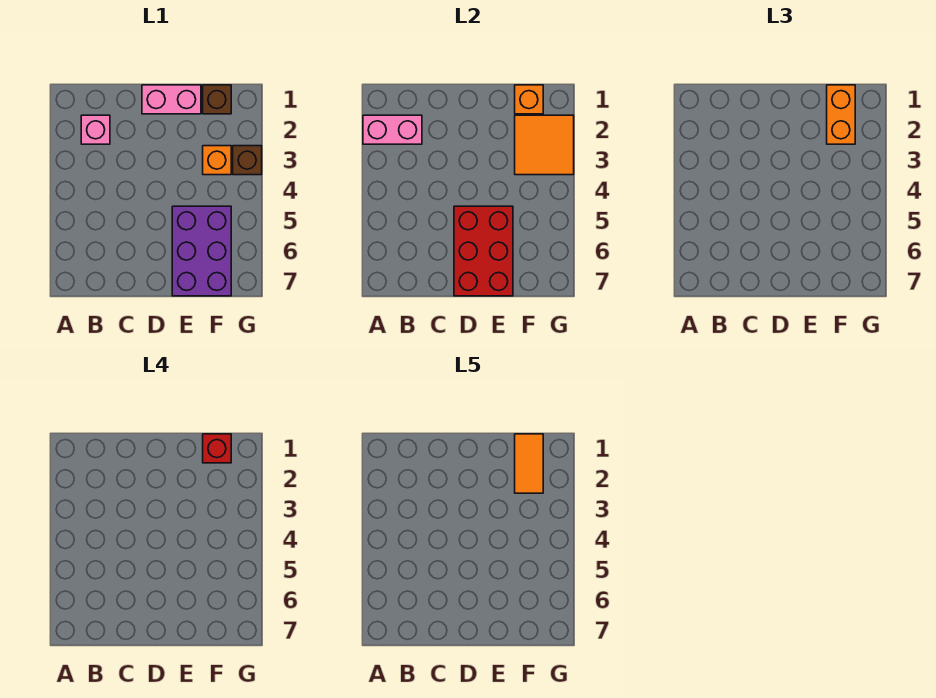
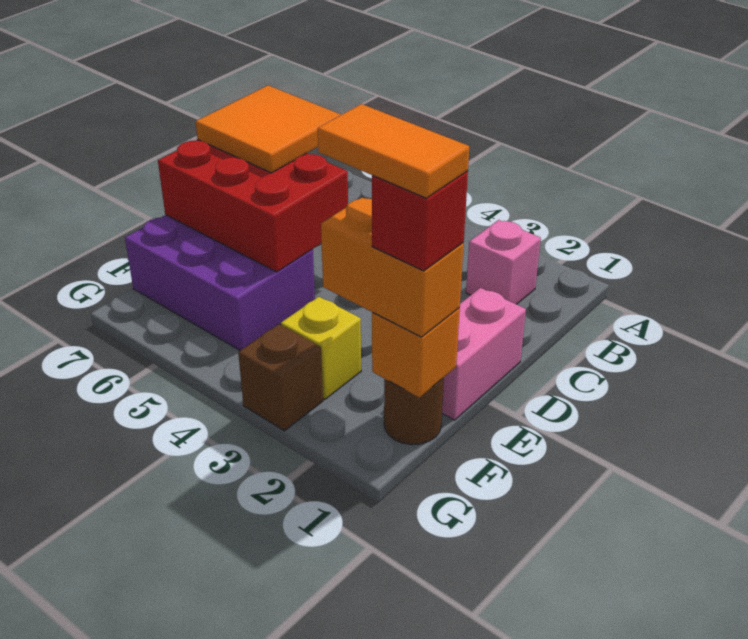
pink brick A2:B2 level 2 -> none
brown brick F1 level 1 -> brown round brick F1 level 1
orange tile F2:G3 level 2 -> orange tile C6:D7 level 3
orange brick F3 level 1 -> yellow brick F3 level 1

